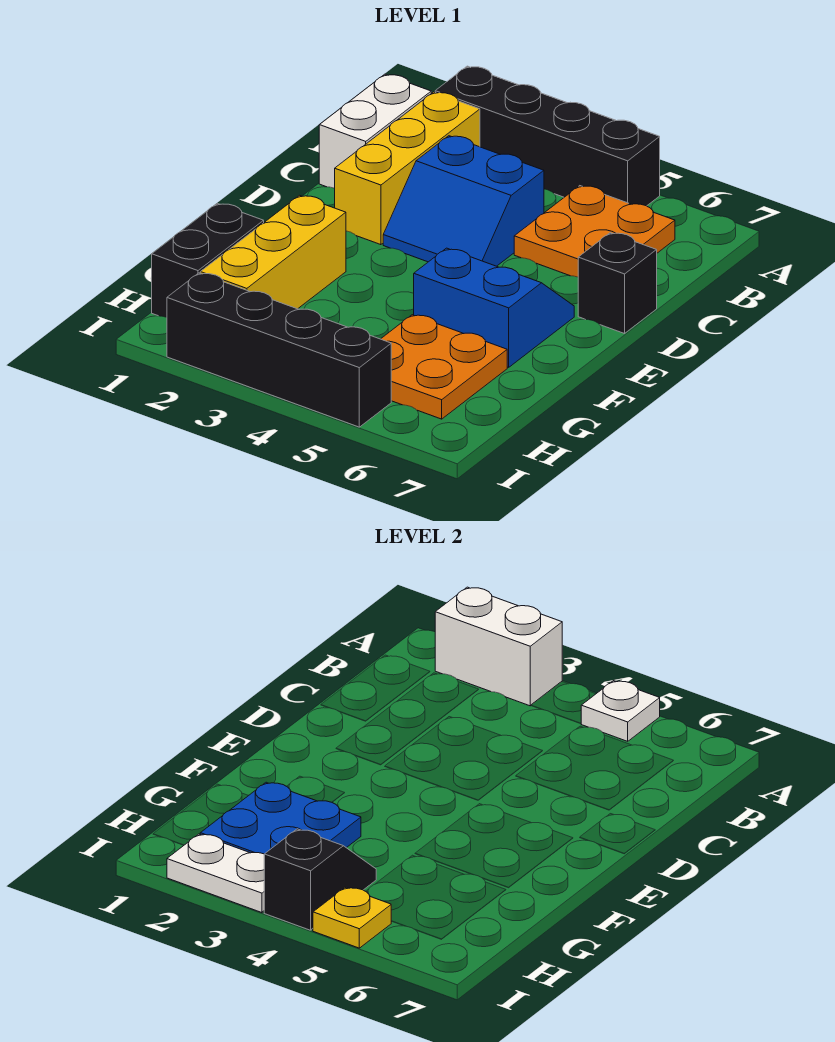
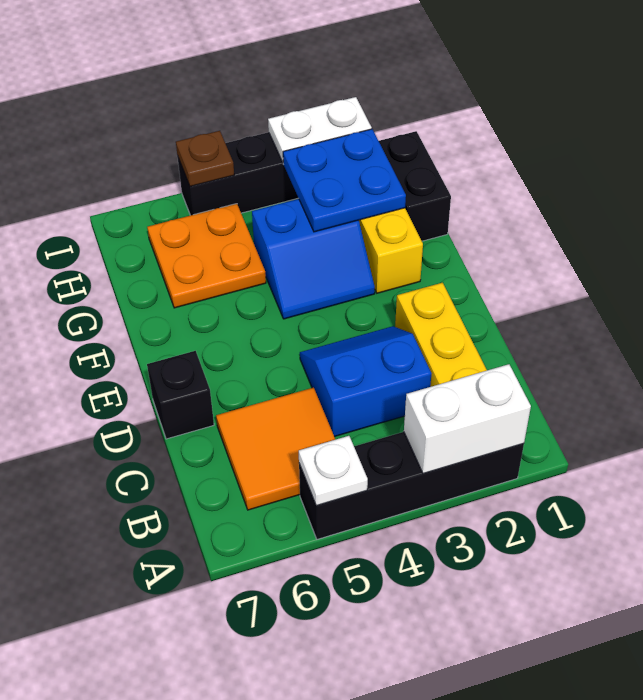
white brick B1:C1 level 1 -> none
orange plate B5:C6 level 1 -> orange tile B5:C6 level 1
blue slope E5:F6 level 1 top F -> blue slope F3:G4 level 1 top G
black slope H4:I4 level 2 top I -> none
yellow plate I5 level 2 -> brown plate I5 level 2

